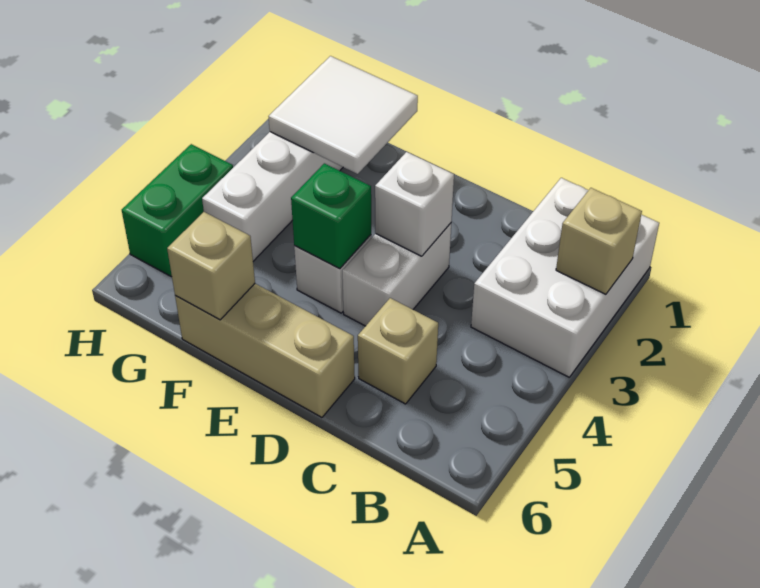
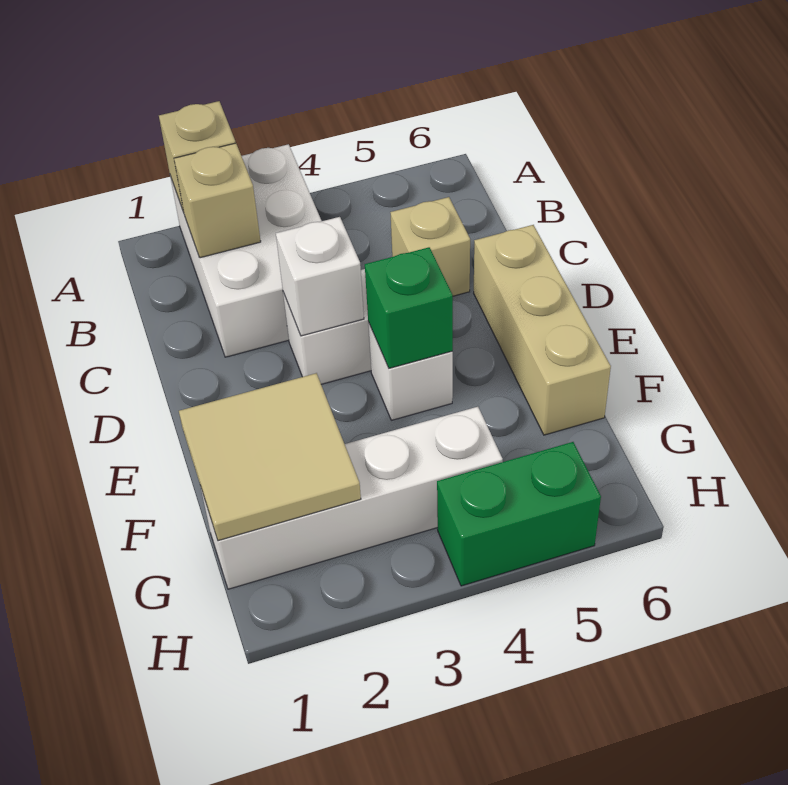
white brick A1:B3 level 1 -> white brick A2:C3 level 1
white tile F1:G2 level 2 -> tan tile F1:G2 level 2
tan brick F6 level 2 -> tan brick B2 level 2

